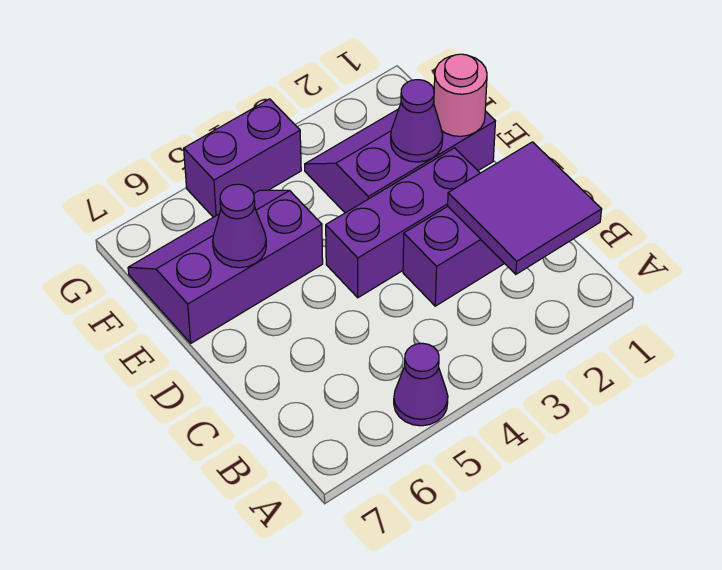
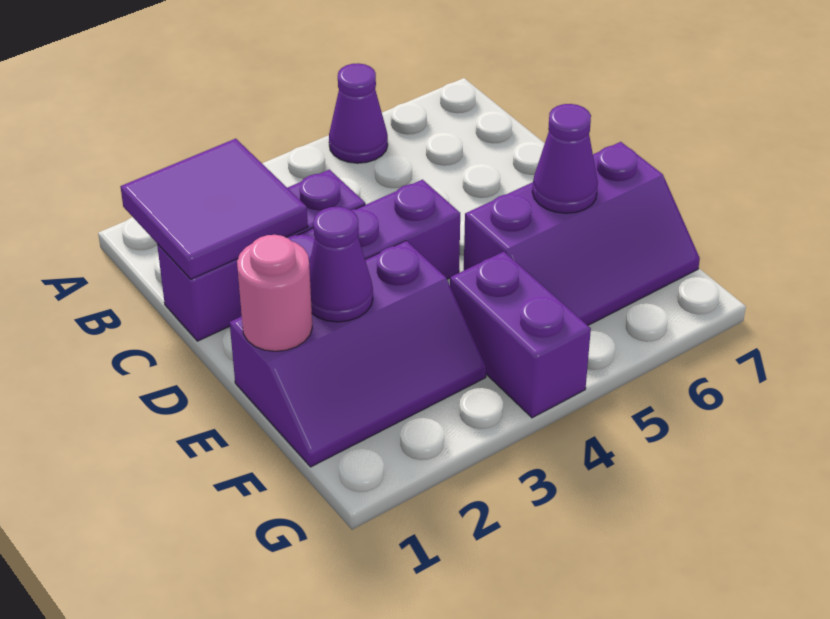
purple brick G4:G5 level 1 -> purple brick F4:G4 level 1

